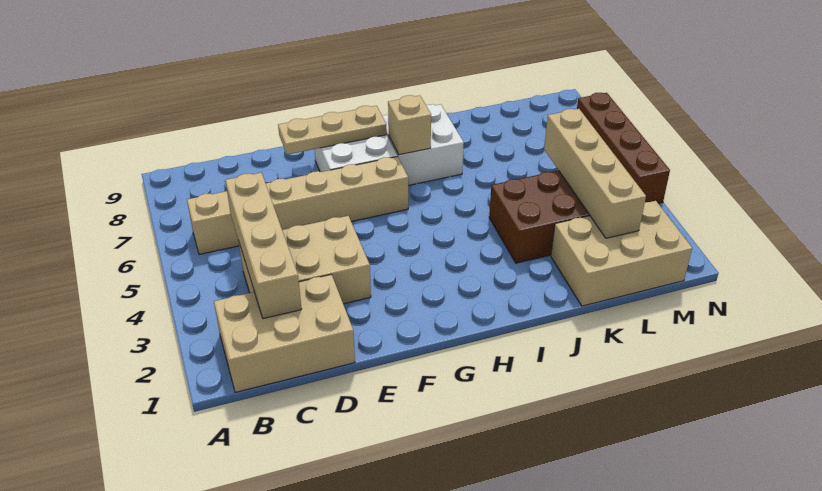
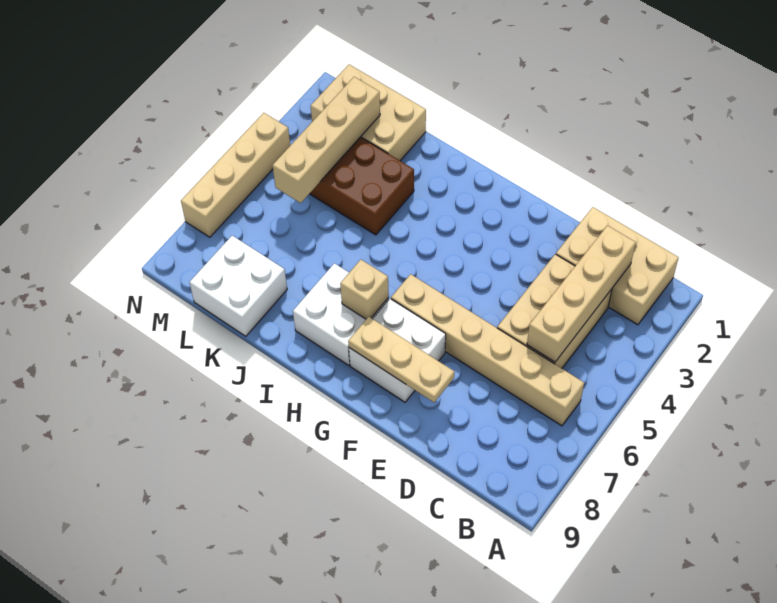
tan brick C3:E4 level 1 -> tan brick C3:D5 level 1
none -> white brick K8:L9 level 1
brown brick N4:N7 level 1 -> tan brick N4:N7 level 1

